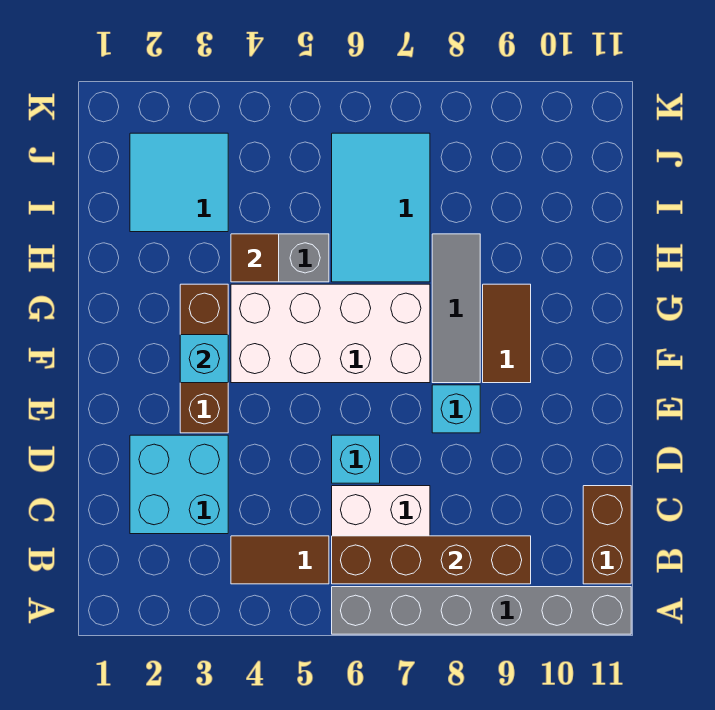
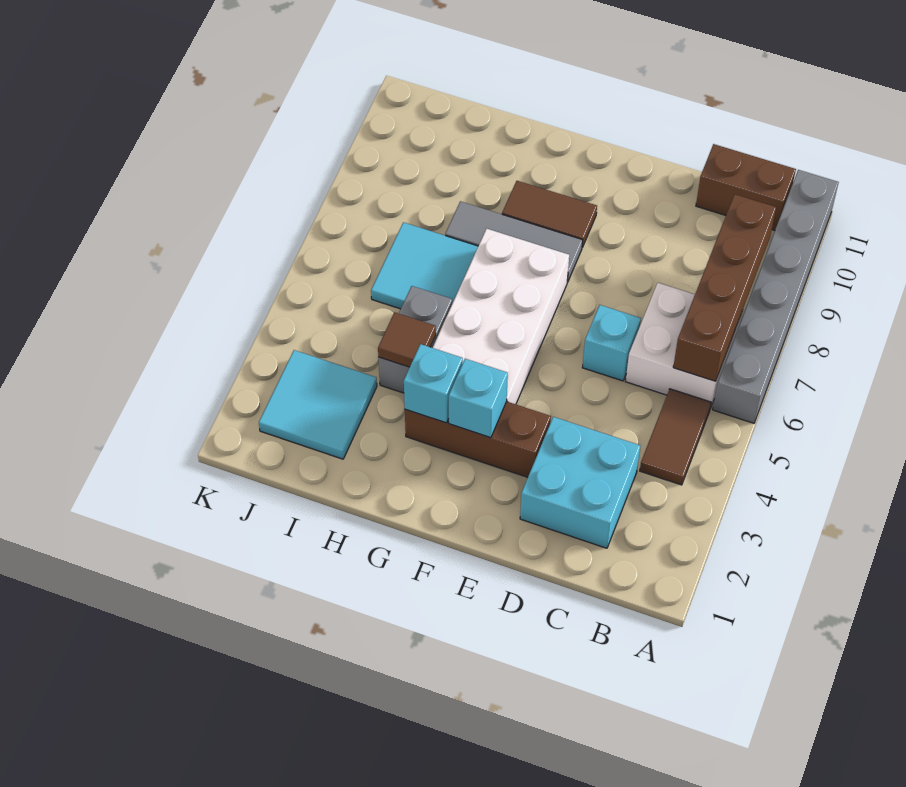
cyan brick E8 level 1 -> cyan brick G3 level 2
cyan tile H6:J7 level 1 -> cyan tile H6:I7 level 1

